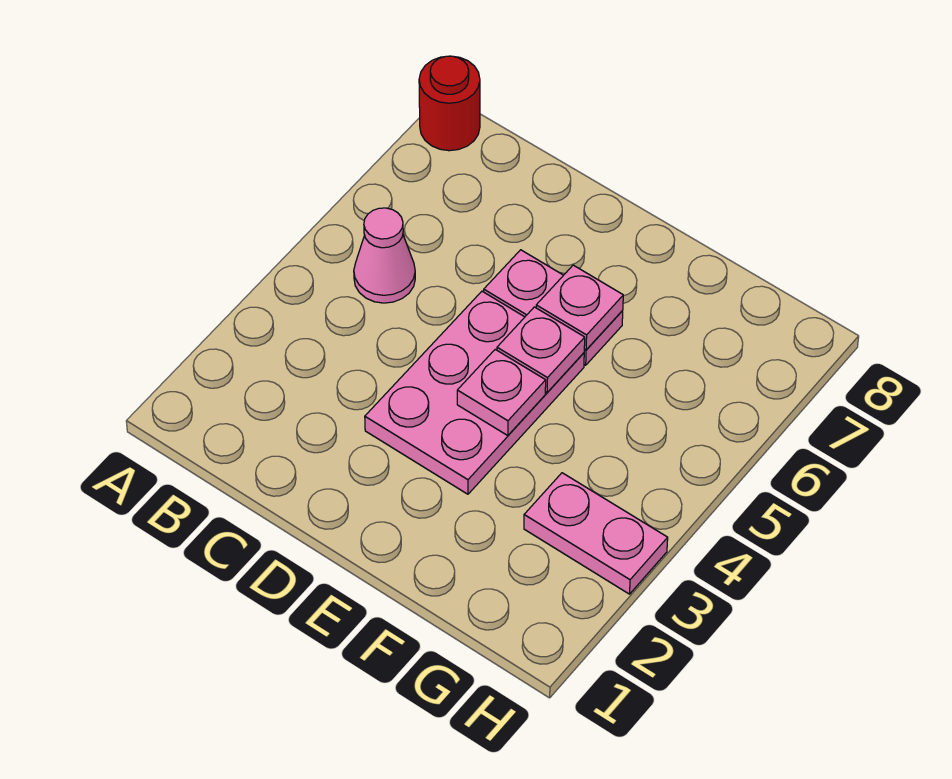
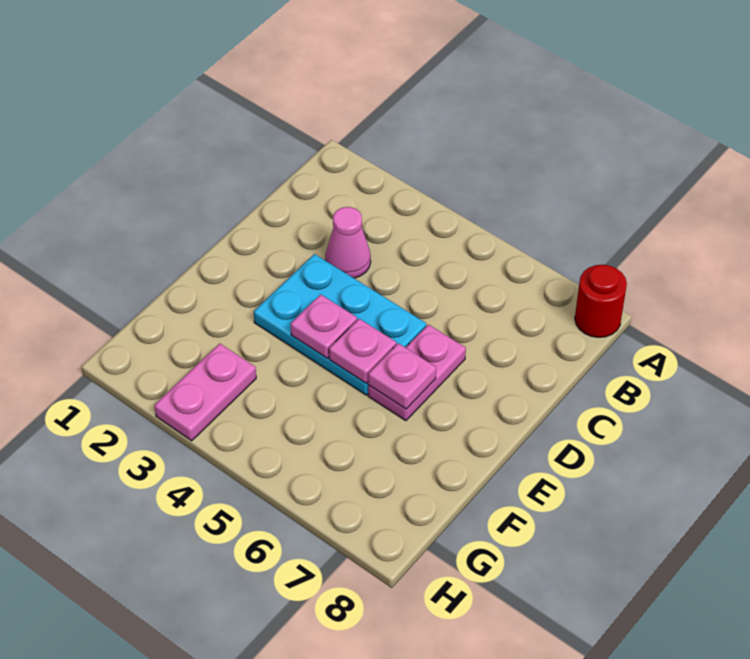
pink cone B5 level 1 -> pink cone C3 level 1
pink plate D3:E5 level 1 -> cyan plate D3:E5 level 1

